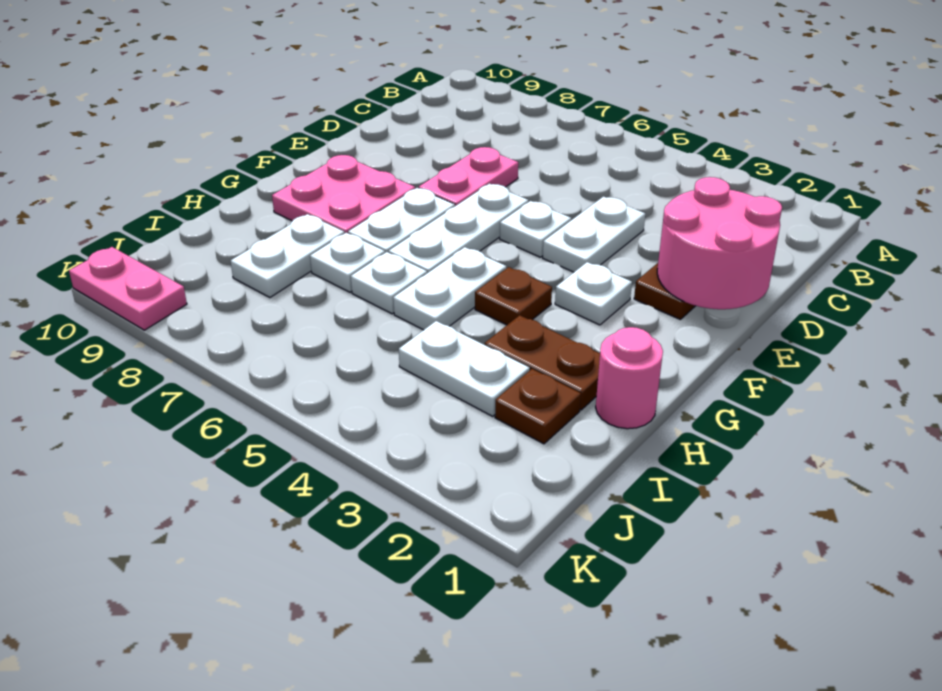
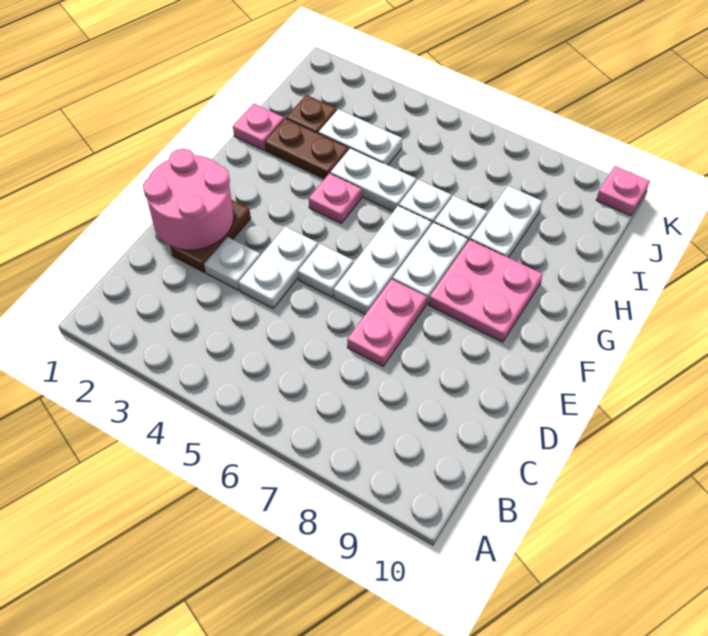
white plate F3 level 1 -> white plate D3 level 1
brown plate G4 level 1 -> pink plate G4 level 1
white plate G5:H5 level 1 -> white plate H4:H5 level 1
pink round brick H1 level 1 -> pink plate H1 level 1
pink plate K9:K10 level 1 -> pink plate K10 level 1

